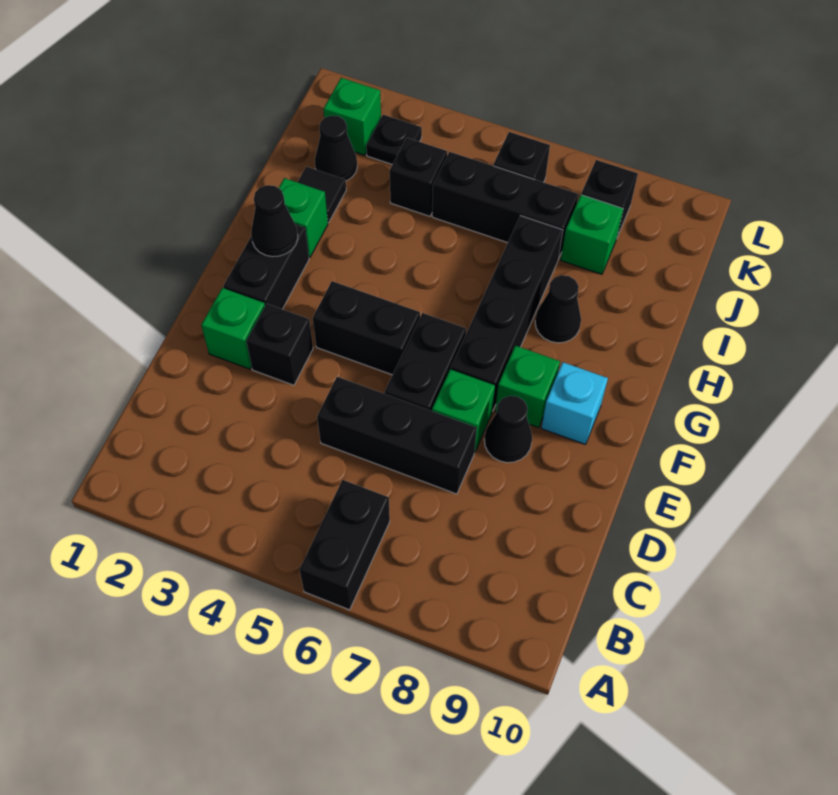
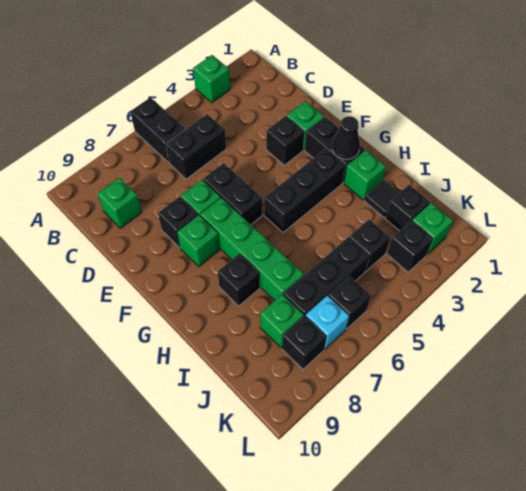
none -> green brick A3 level 1
none -> green brick C9 level 1
black brick D5:D7 level 1 -> black brick G3:G5 level 1
black cone E8 level 1 -> black brick E8 level 1
black brick F4:F5 level 1 -> black brick C5:C6 level 1
black brick F7:I7 level 1 -> green brick F7:I7 level 1
cyan brick F9 level 1 -> cyan brick K7 level 1
black cone H8 level 1 -> black brick H8 level 1
black cone J2 level 1 -> black brick J2 level 1
black plate K3 level 1 -> black brick K3 level 1

